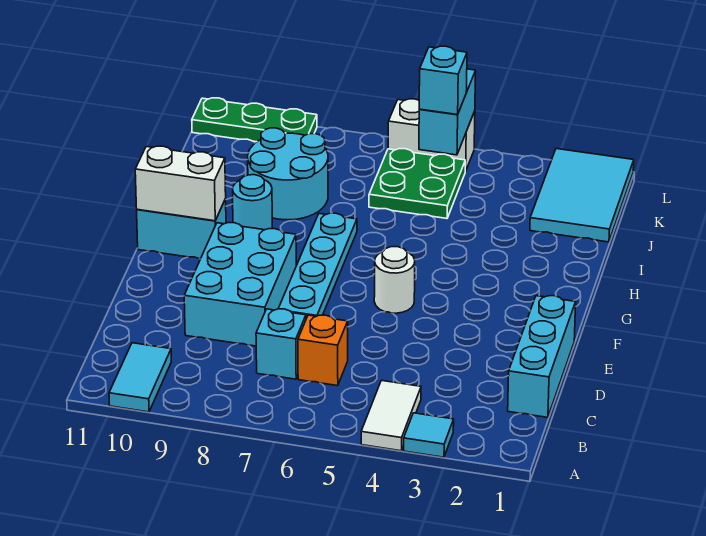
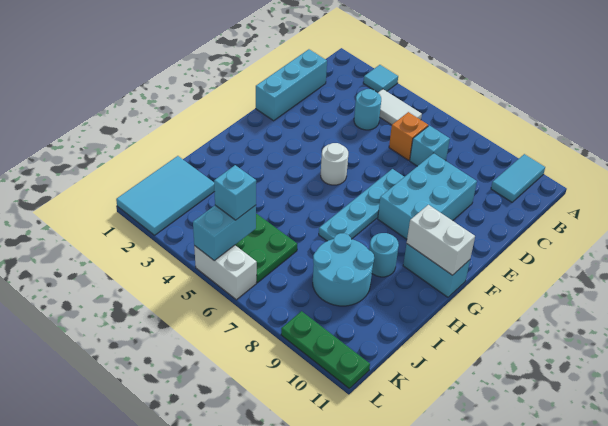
white tile A4:B4 level 1 -> white tile B4:B5 level 1
none -> cyan round brick C4 level 1

